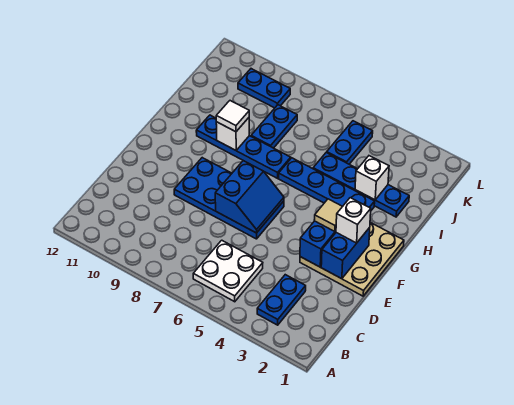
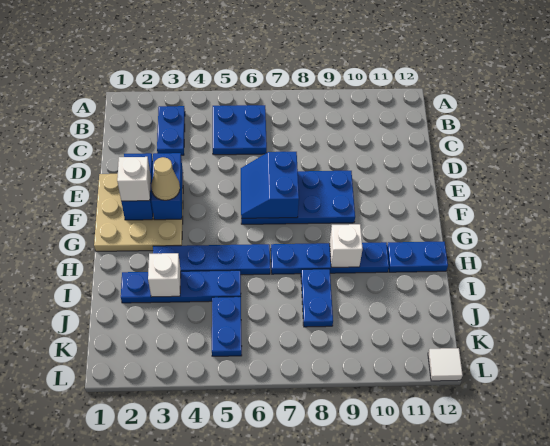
white plate B5:C6 level 1 -> blue plate B5:C6 level 1
tan tile F3 level 3 -> tan cone F3 level 3
white tile H9 level 3 -> white tile L12 level 1
blue plate K9:K10 level 1 -> blue plate H11:H12 level 1

